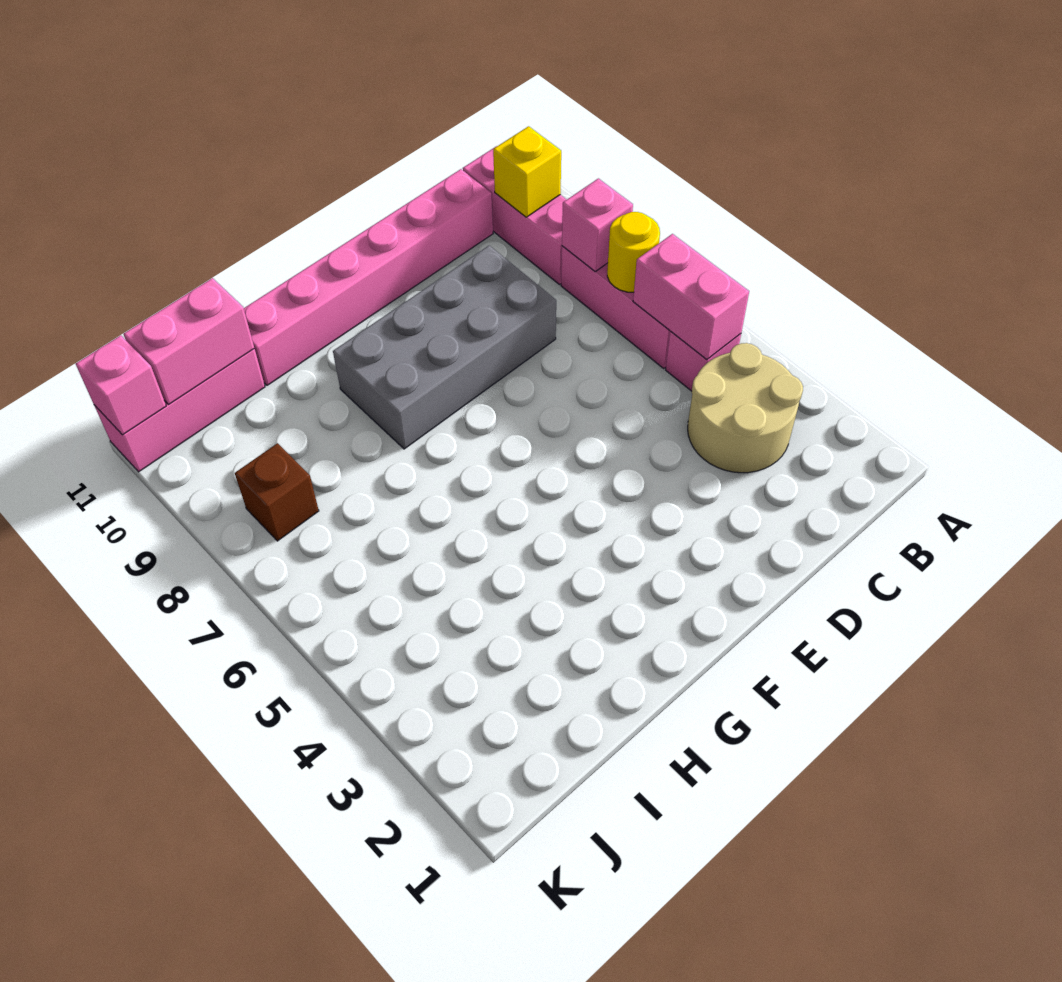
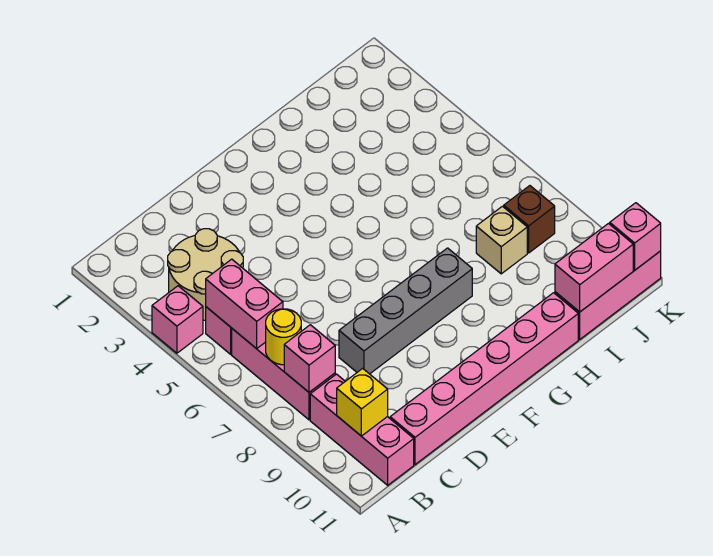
none -> pink brick A4 level 1
grey brick D8:G9 level 1 -> grey brick D8:G8 level 1
none -> tan brick I8 level 1

